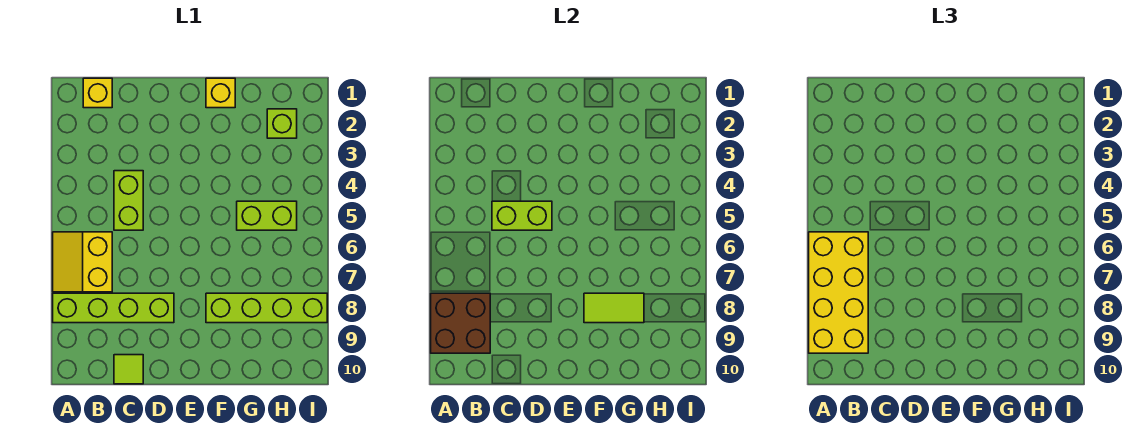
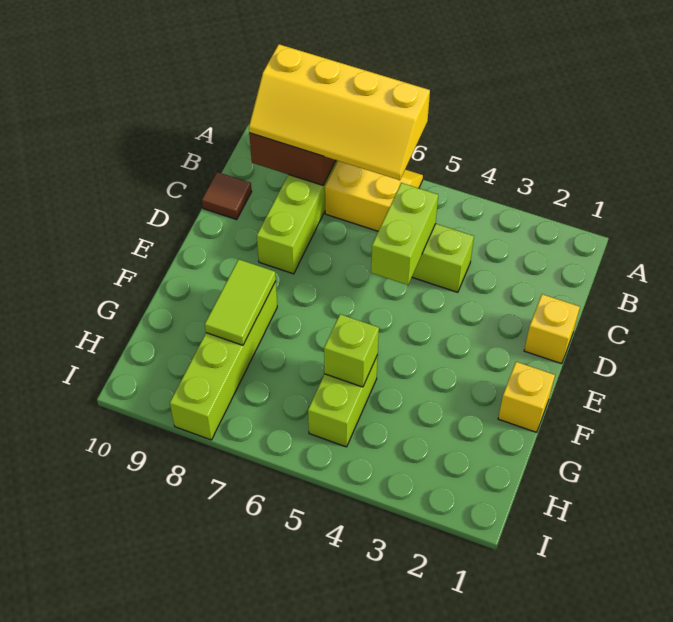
yellow brick A6:B9 level 3 -> yellow slope A6:B9 level 3 top A
yellow brick B1 level 1 -> yellow brick D1 level 1
lime tile C10 level 1 -> brown tile C10 level 1
lime brick H2 level 1 -> lime brick G5 level 2

